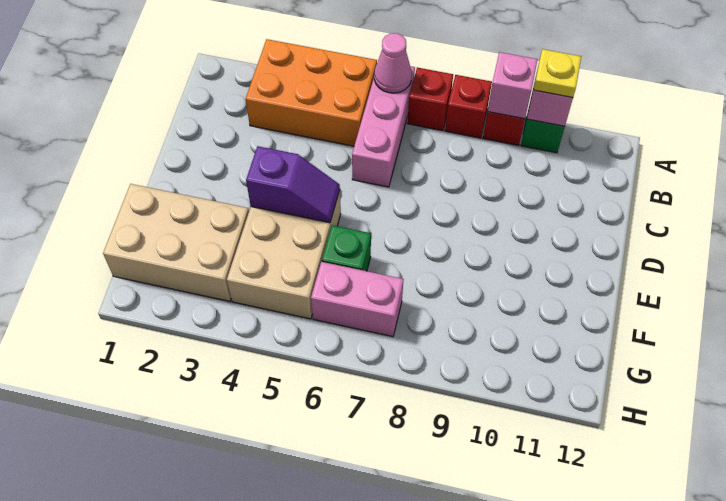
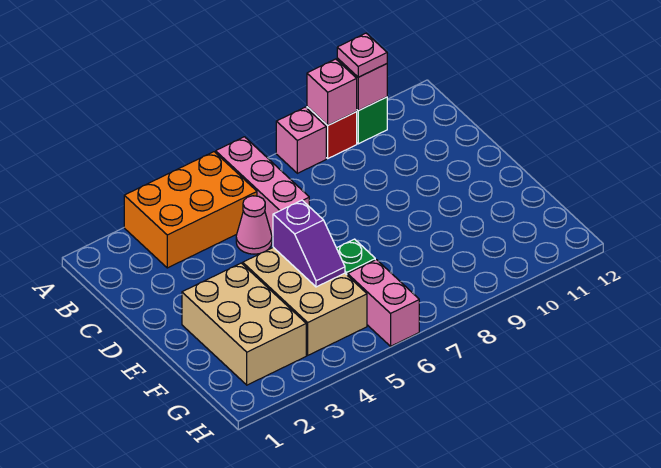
pink cone A6 level 2 -> pink cone C5 level 1
red brick A7 level 1 -> none
red brick A8 level 1 -> pink brick A8 level 1
yellow plate A10 level 3 -> pink plate A10 level 3
purple slope E4:E5 level 2 top 4 -> purple slope E5:F5 level 2 top E
tan brick F1:G3 level 1 -> tan brick E2:G3 level 1
pink brick G6:G7 level 1 -> pink brick G6:H6 level 1

